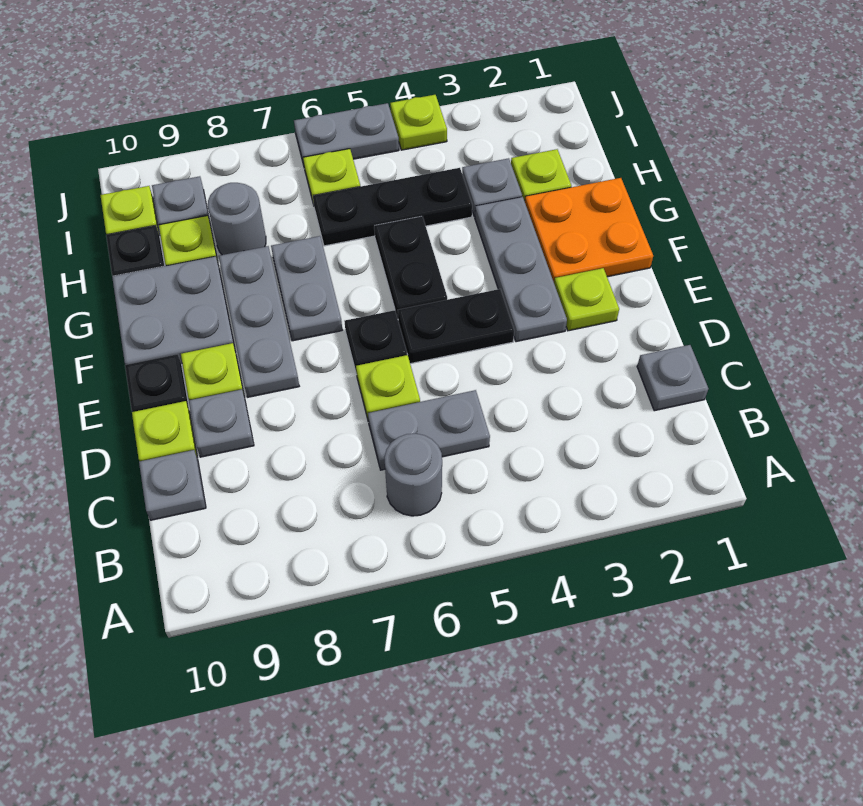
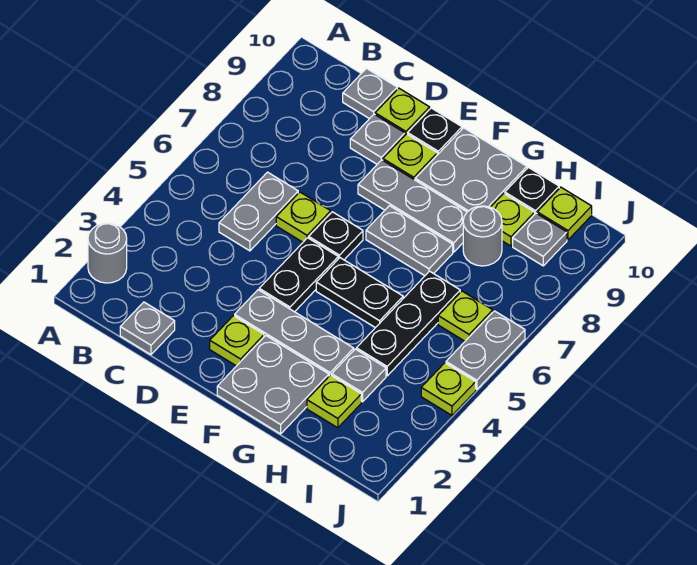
grey round brick B6 level 1 -> grey round brick A2 level 1
orange plate F1:G2 level 1 -> grey plate F1:G2 level 1

